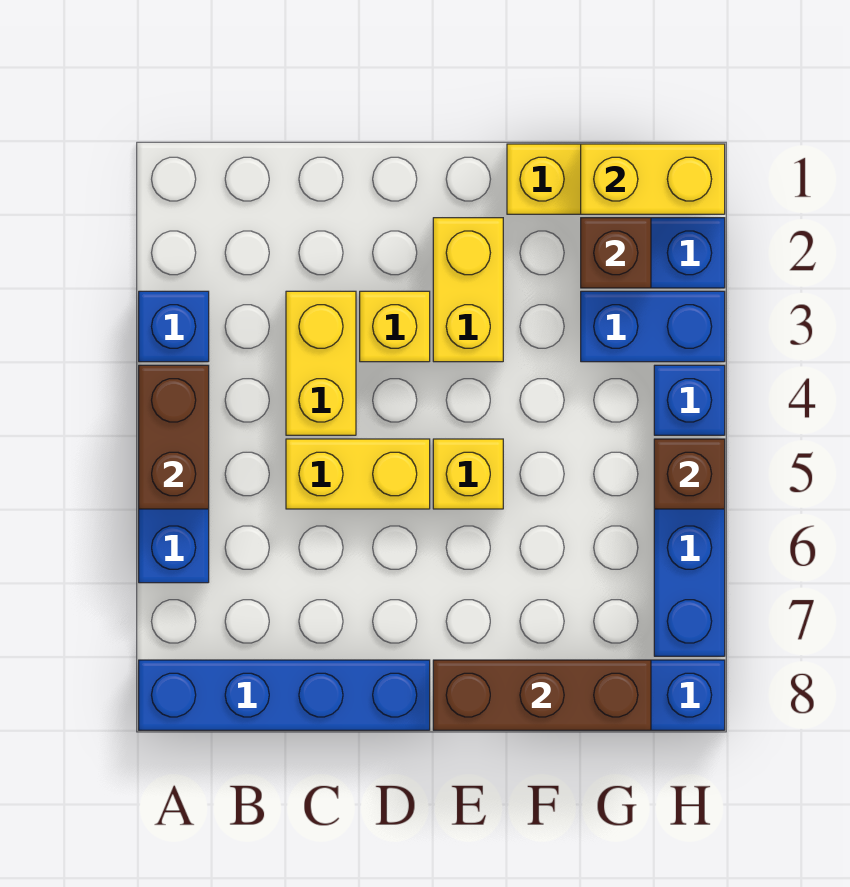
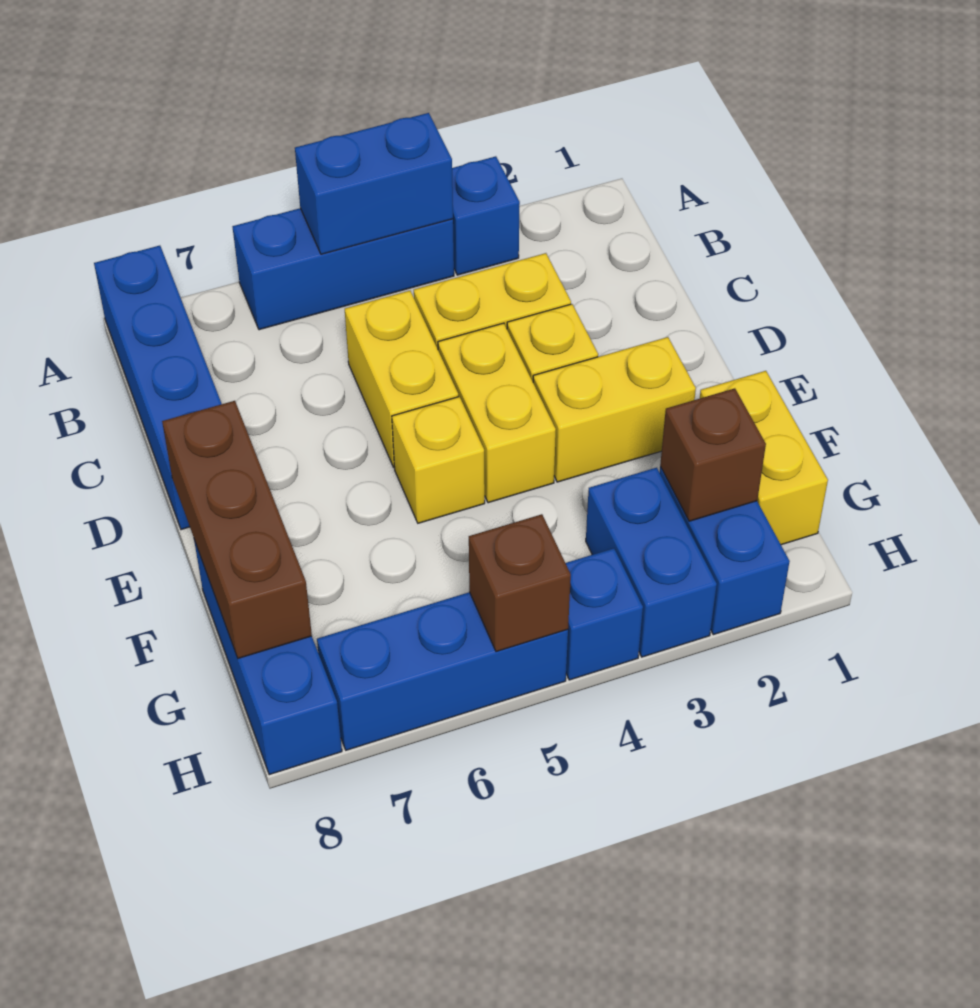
brown brick A4:A5 level 2 -> blue brick A4:A5 level 2
yellow brick G1:H1 level 2 -> yellow brick D4:E4 level 1

